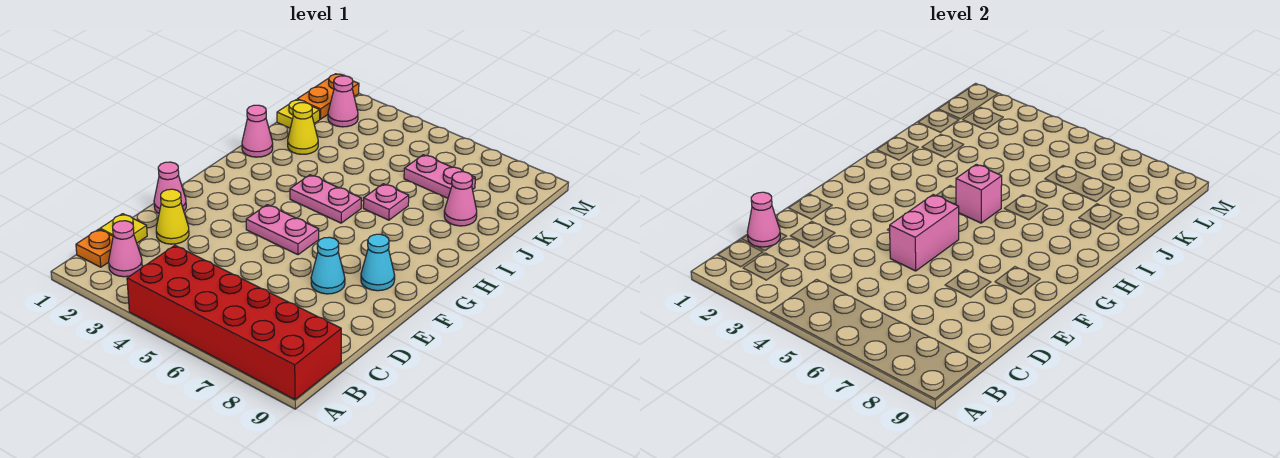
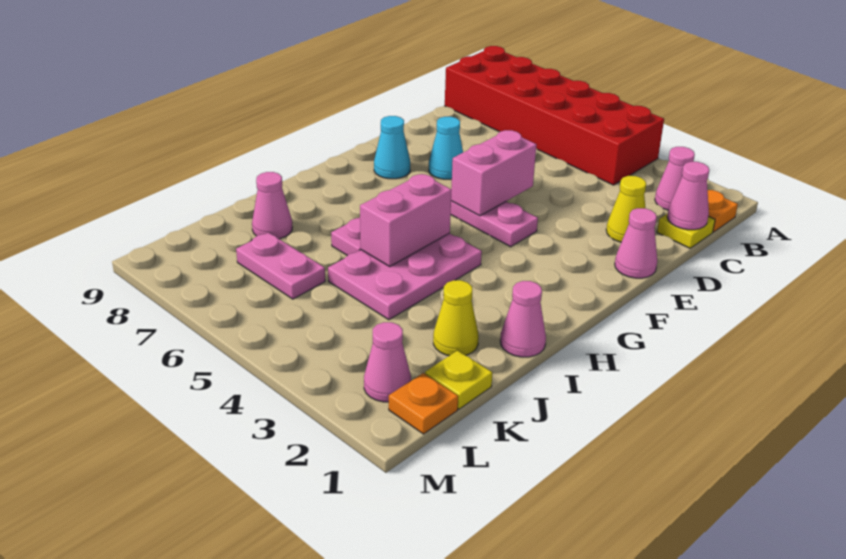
pink plate H4:H5 level 1 -> pink plate H4:J5 level 1
pink brick H5 level 2 -> pink brick H5:I5 level 2
orange plate L1:M1 level 1 -> orange plate L1 level 1

